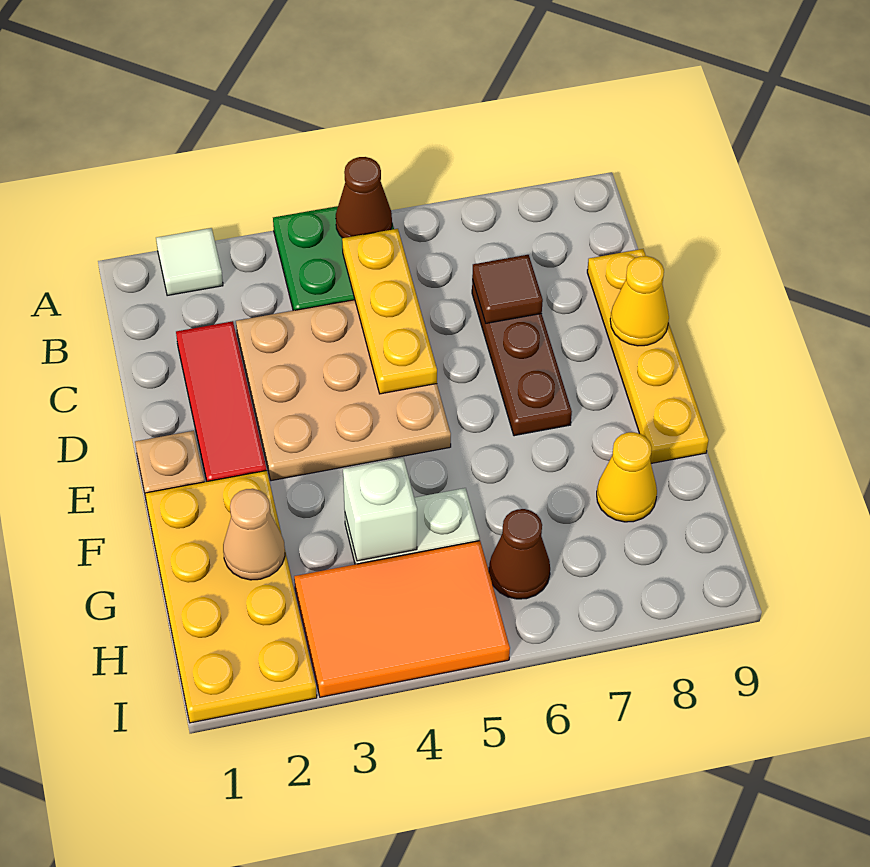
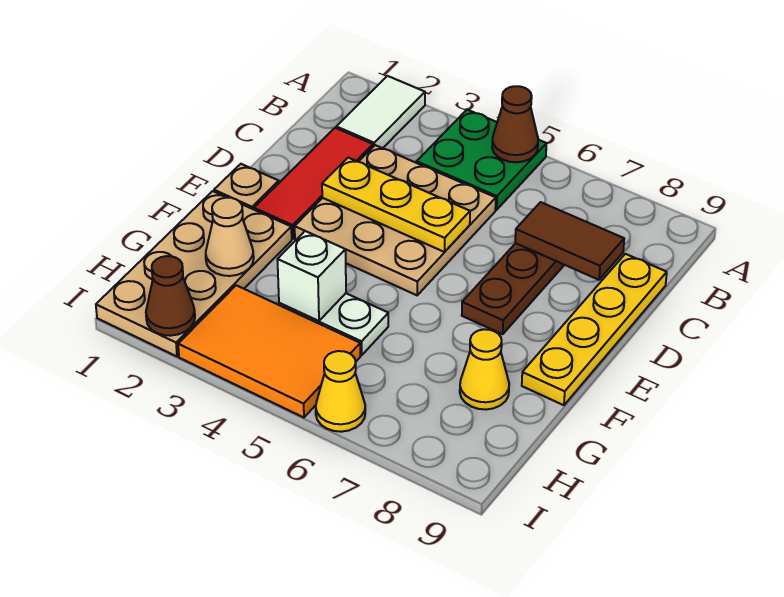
white tile A2 level 1 -> white tile A2:B2 level 1
yellow plate B5:D5 level 2 -> yellow plate D3:D5 level 2
brown tile C7 level 2 -> brown tile C7:C8 level 2
yellow cone D9 level 2 -> yellow cone I6 level 1
yellow plate F1:I2 level 1 -> tan plate F1:I2 level 1
brown cone H6 level 1 -> brown cone I2 level 2

